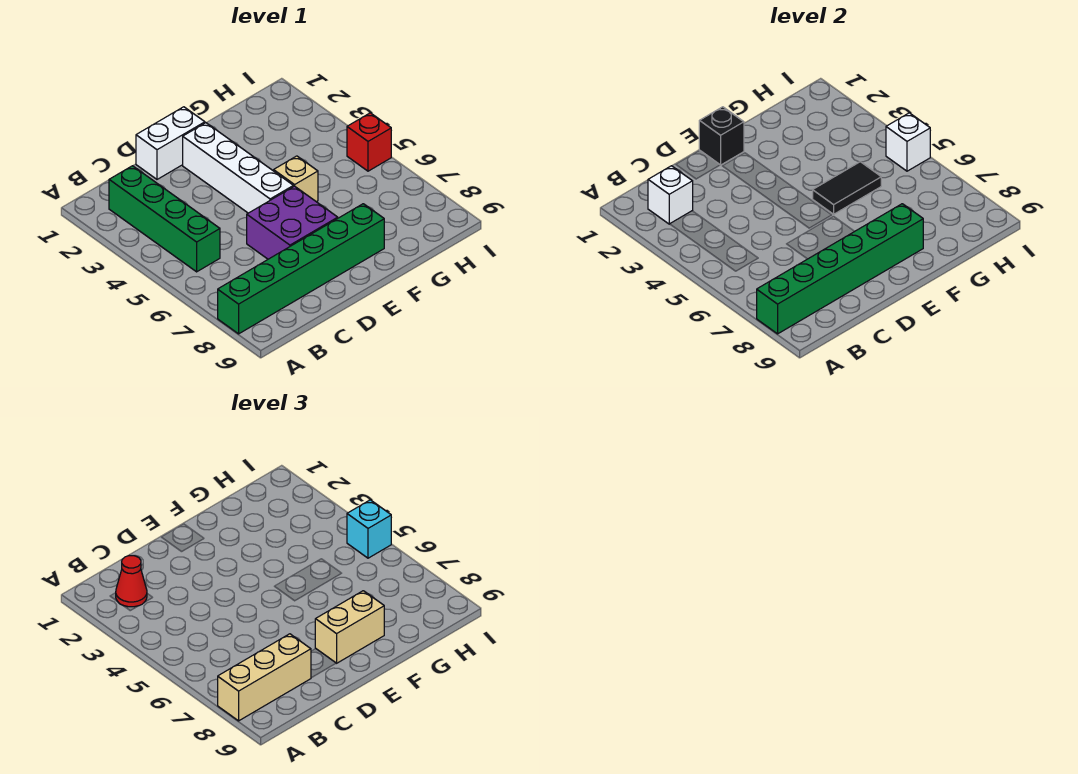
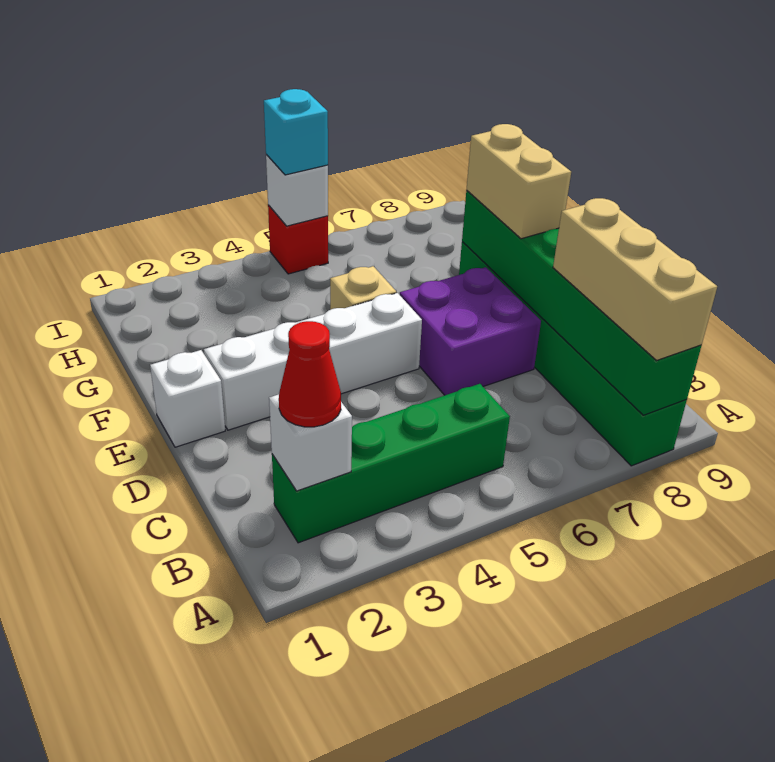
white brick D1:E1 level 1 -> white brick E1 level 1
black brick E1 level 2 -> none
black tile F5:G5 level 2 -> none

